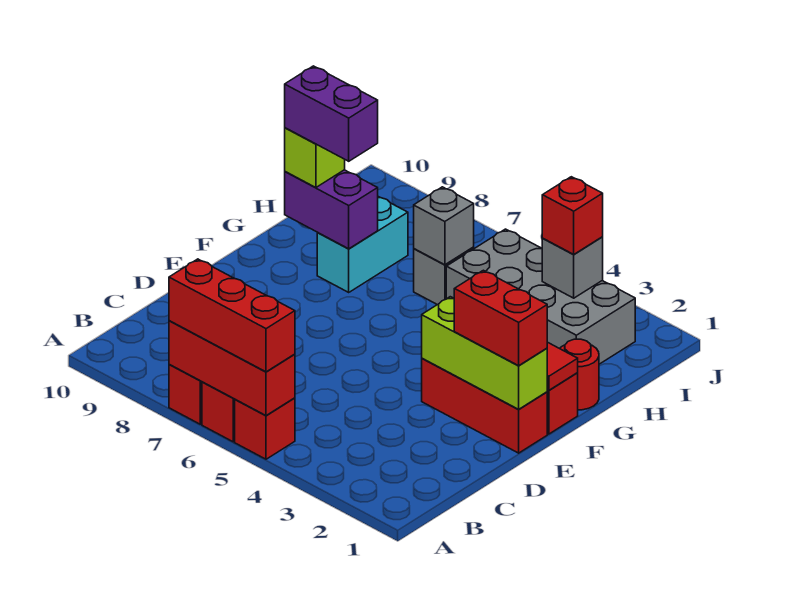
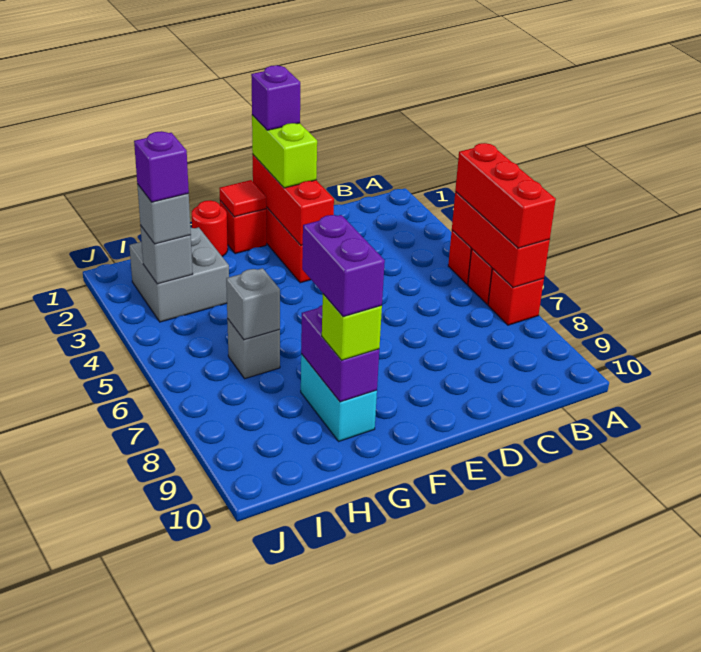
lime brick E1:E3 level 2 -> red brick E1:E3 level 2
red brick E1:E2 level 3 -> lime brick E1:E2 level 3
none -> purple brick E1 level 4
cyan brick G8:H8 level 1 -> cyan brick G8:G9 level 1
grey brick H2:I5 level 1 -> grey brick H2:I3 level 1
red brick I3 level 3 -> grey brick I3 level 3
none -> purple brick I3 level 4

